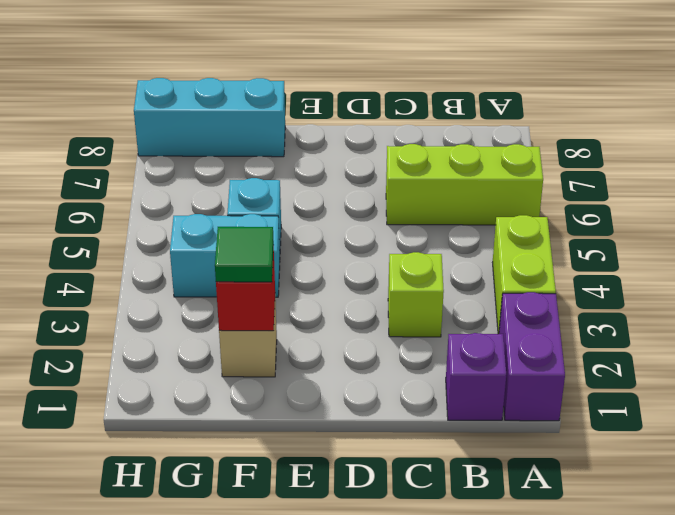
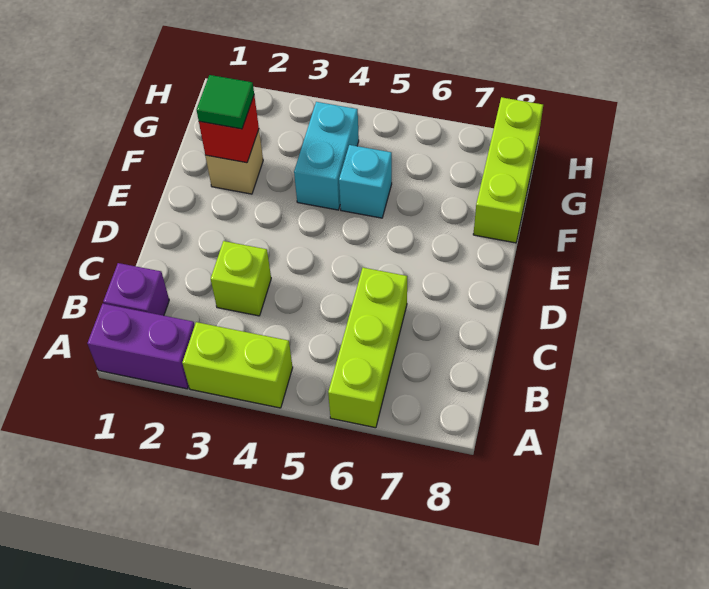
cyan brick F8:H8 level 1 -> lime brick F8:H8 level 1

